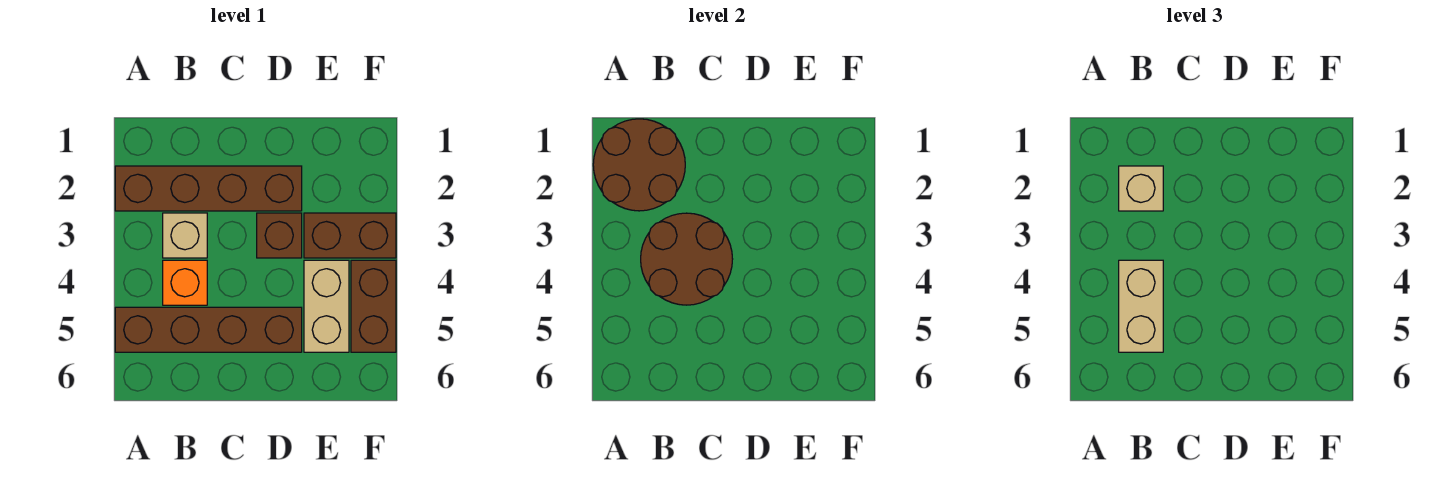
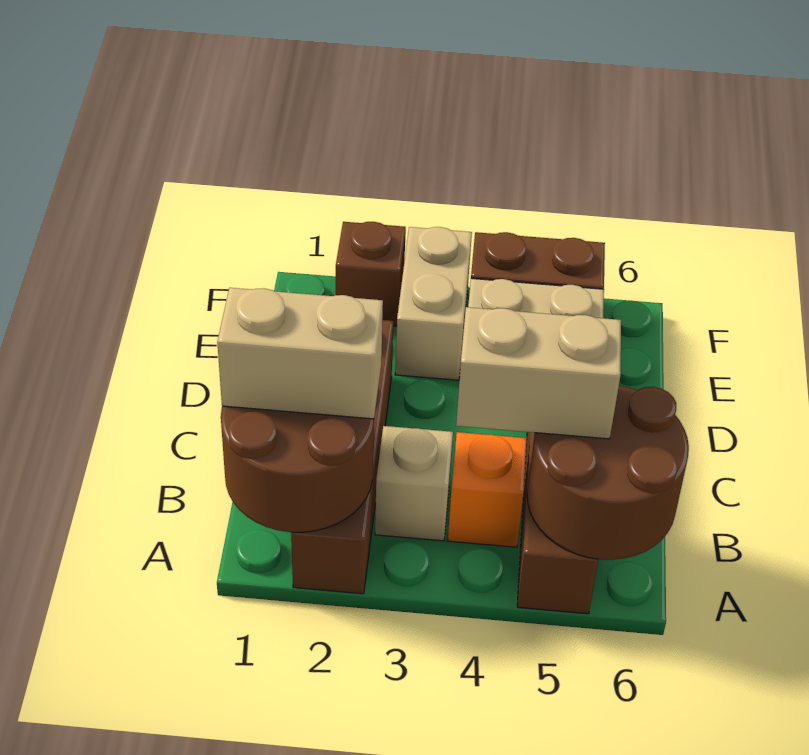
tan brick B2 level 3 -> tan brick B1:B2 level 3
brown round brick B3:C4 level 2 -> brown round brick A5:B6 level 2
brown brick D3 level 1 -> brown brick F2 level 1
brown brick E3:F3 level 1 -> tan brick E3:F3 level 1

